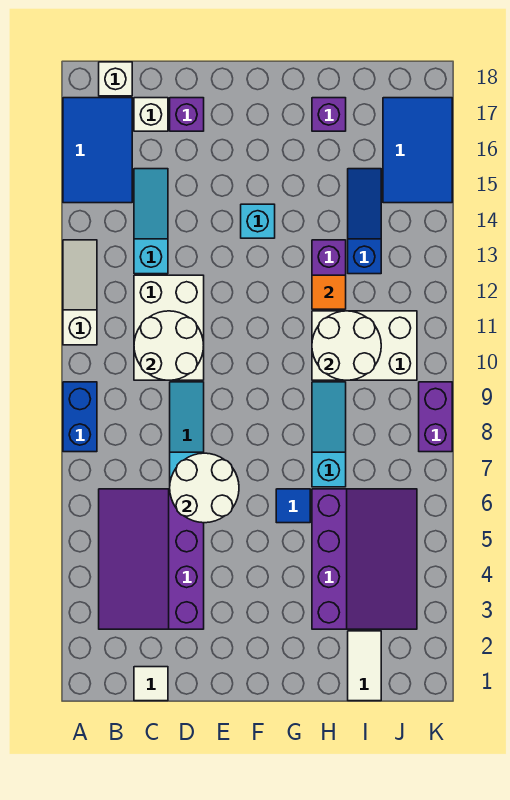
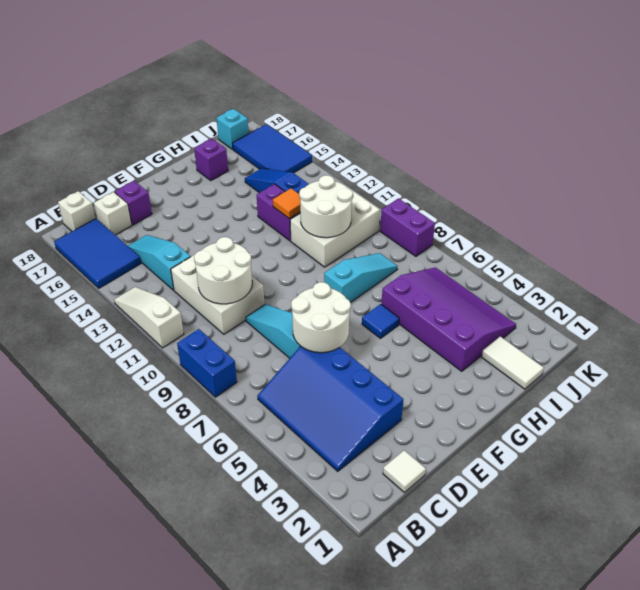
purple slope B3:D6 level 1 top D -> blue slope B3:D6 level 1 top D
cyan brick F14 level 1 -> cyan brick J18 level 1
cyan slope H7:H9 level 1 top 7 -> cyan slope G8:I8 level 1 top G

